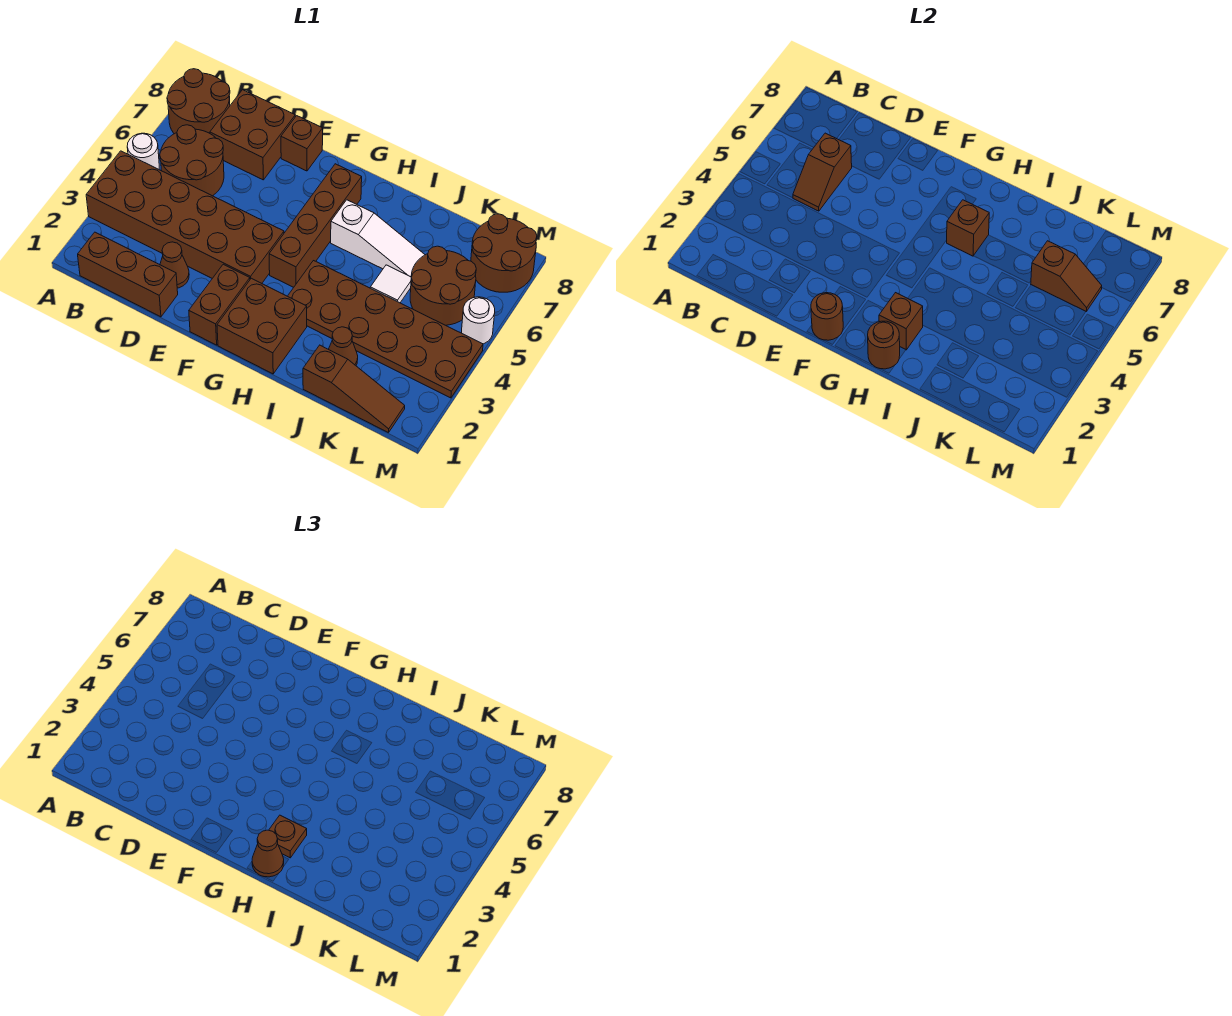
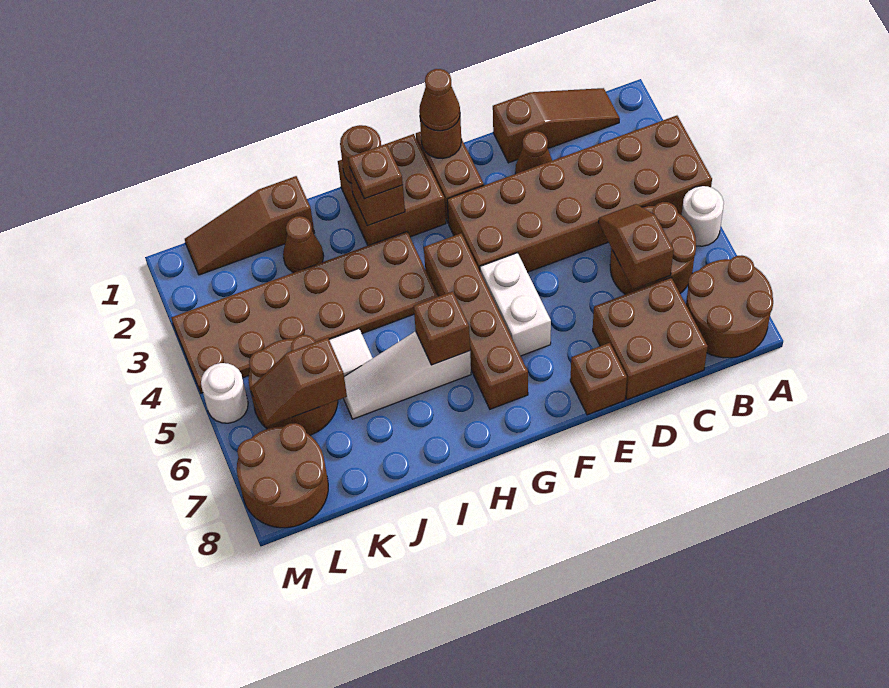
brown brick B1:D1 level 1 -> brown slope B1:D1 level 1 top D
none -> white brick F5:F6 level 1
brown cone H1 level 3 -> brown cone F1 level 3

